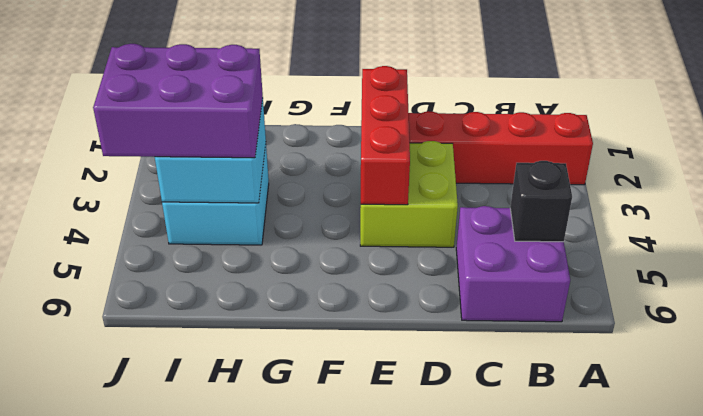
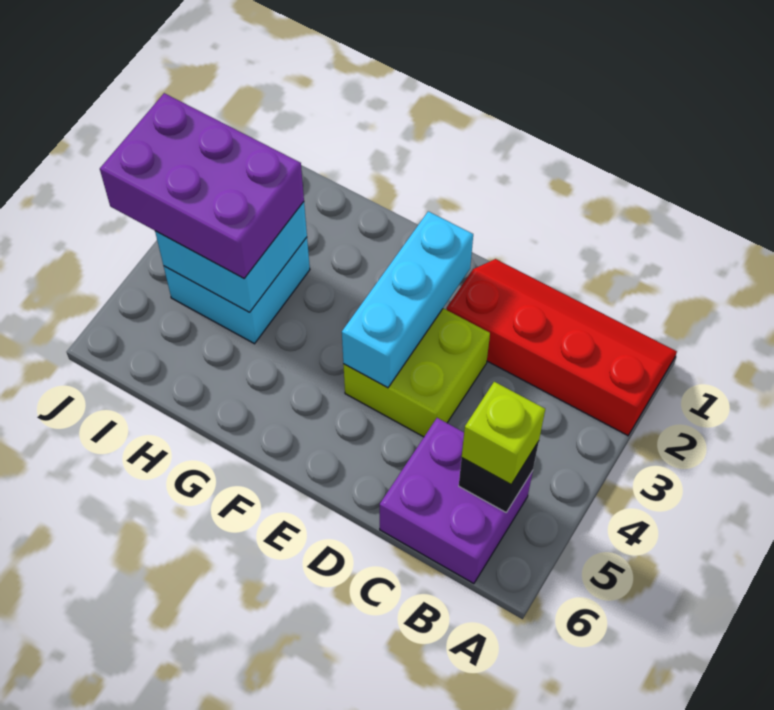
none -> lime brick B5 level 3
red brick E2:E4 level 2 -> cyan brick E2:E4 level 2

